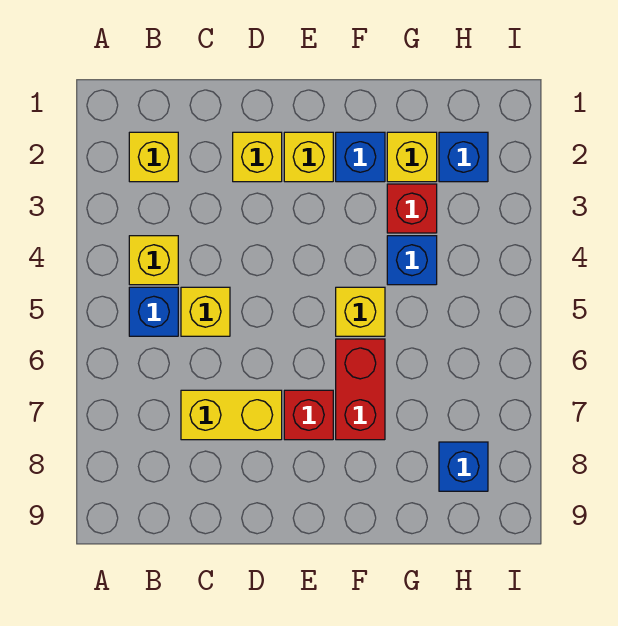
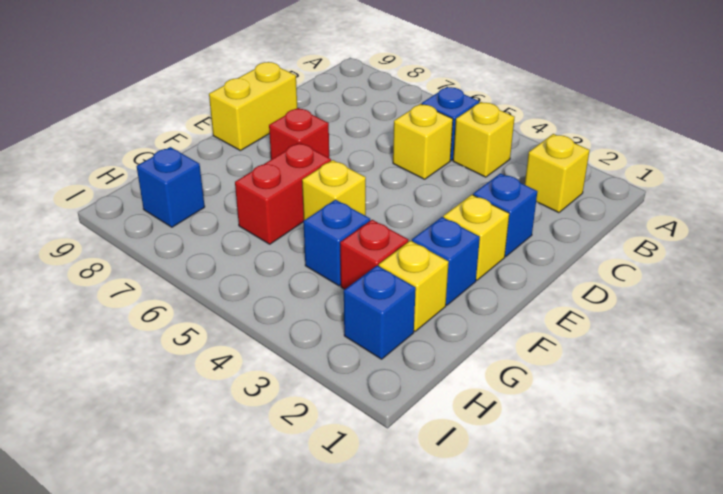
yellow brick C7:D7 level 1 -> yellow brick D9:E9 level 1
yellow brick D2 level 1 -> blue brick D2 level 1
red brick F6:F7 level 1 -> red brick F6:G6 level 1

